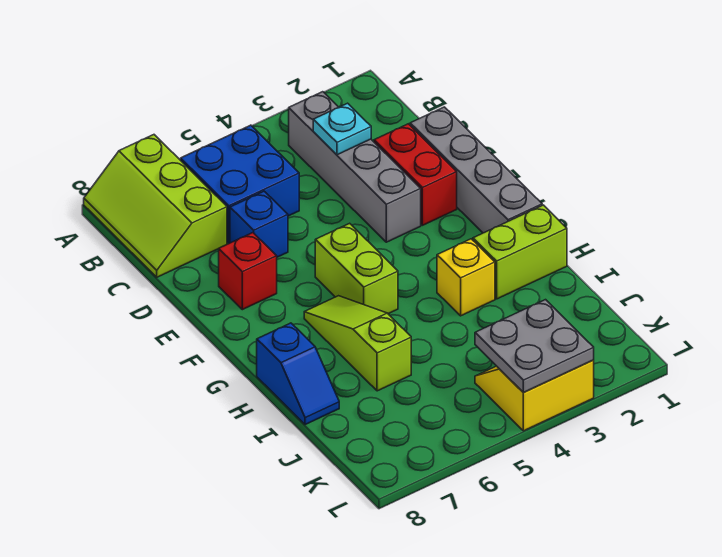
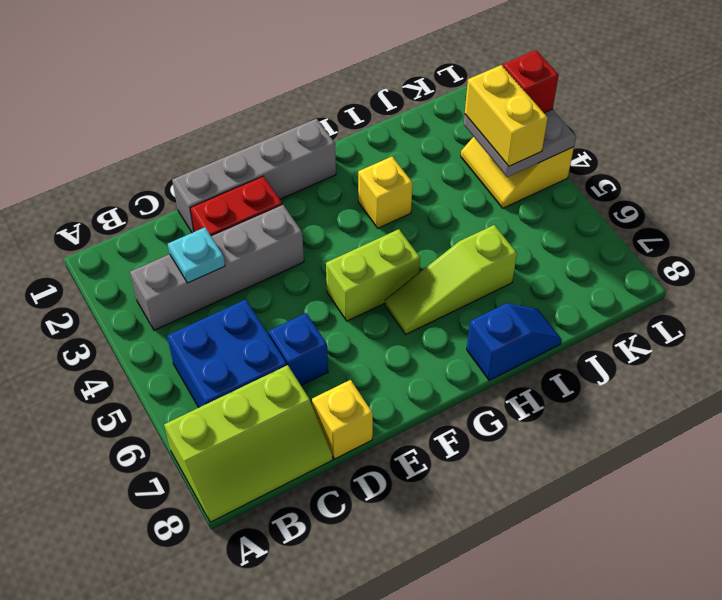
none -> yellow brick D8 level 1
red brick E7 level 1 -> red brick L3 level 3
lime brick H1:H2 level 1 -> none
none -> yellow brick K3:K4 level 3

